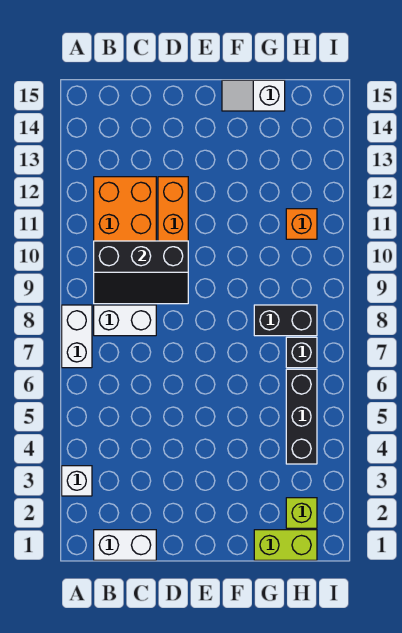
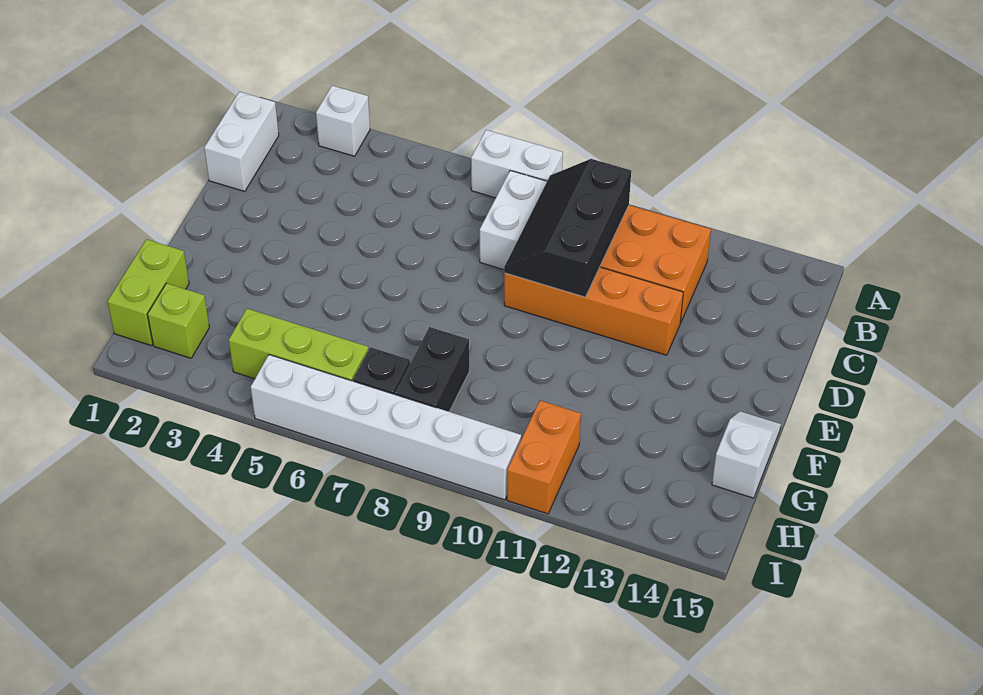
black brick H4:H6 level 1 -> lime brick H4:H6 level 1
orange brick H11 level 1 -> orange brick H11:I11 level 1
none -> white brick I5:I10 level 1

